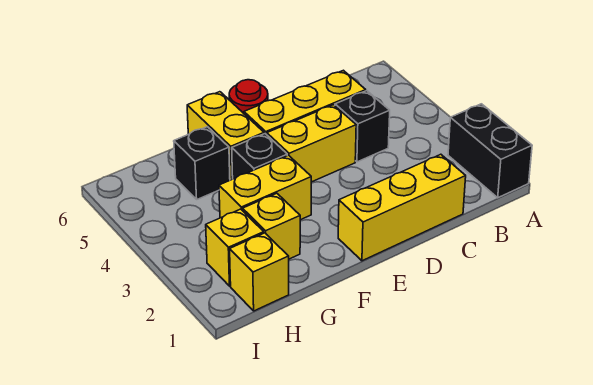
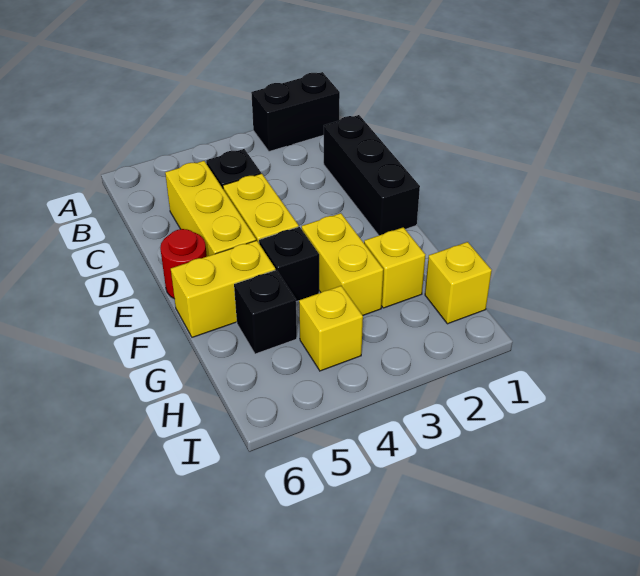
yellow brick C1:E1 level 1 -> black brick C1:E1 level 1
yellow brick H2 level 1 -> yellow brick H4 level 1

